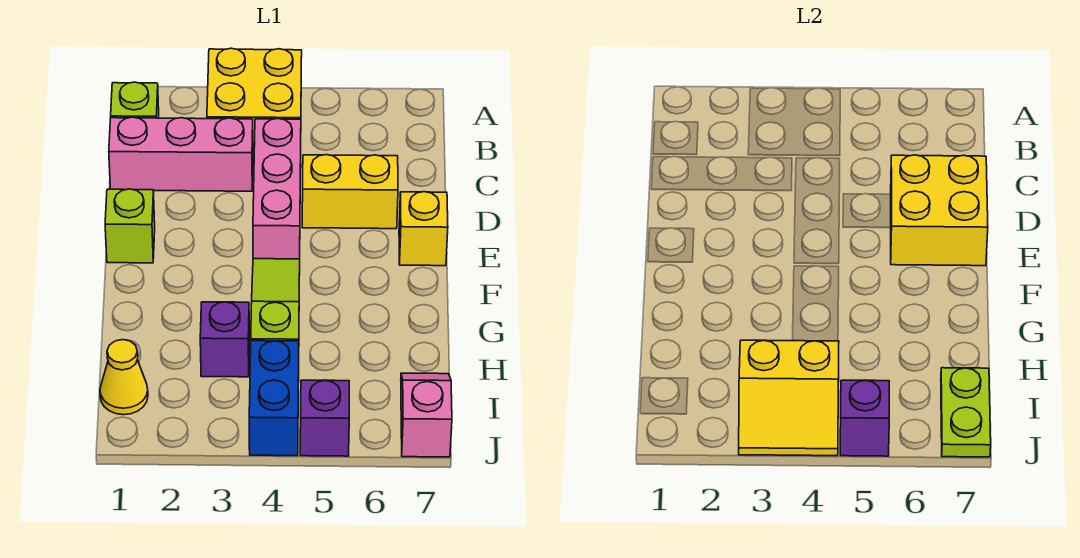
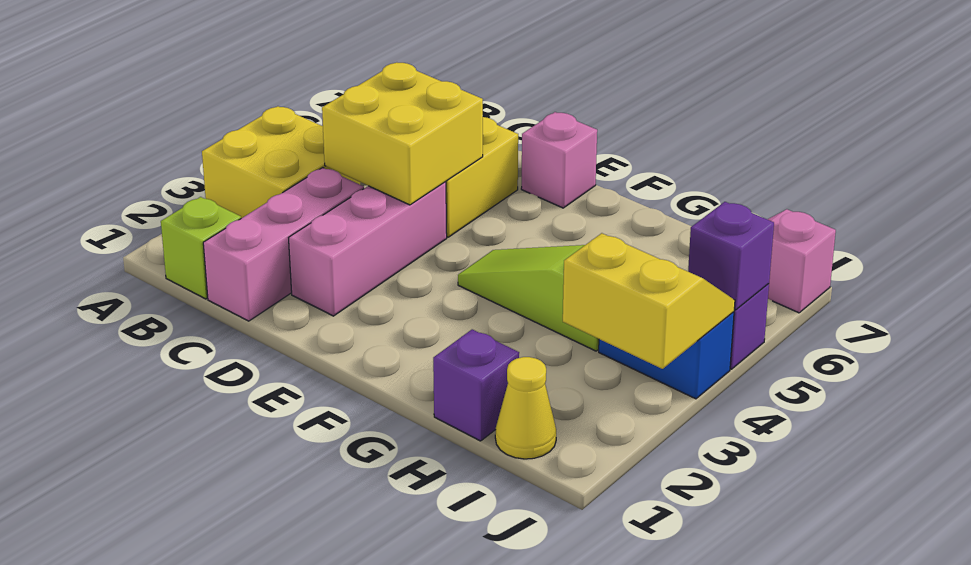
pink brick C4:E4 level 1 -> pink brick D2:D4 level 1
yellow brick D6:E7 level 2 -> yellow brick C4:D5 level 2
lime brick E1 level 1 -> none
yellow brick E7 level 1 -> pink brick E7 level 1
purple brick H3 level 1 -> purple brick H1 level 1
yellow slope I3:J4 level 2 top I -> yellow slope I3:J4 level 2 top 3
lime plate I7:J7 level 2 -> none

